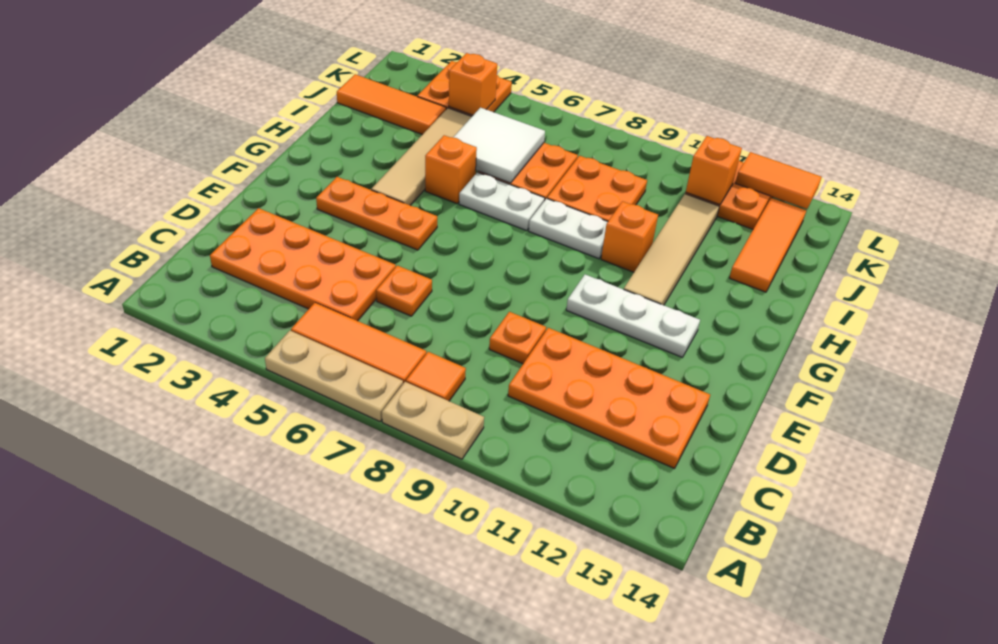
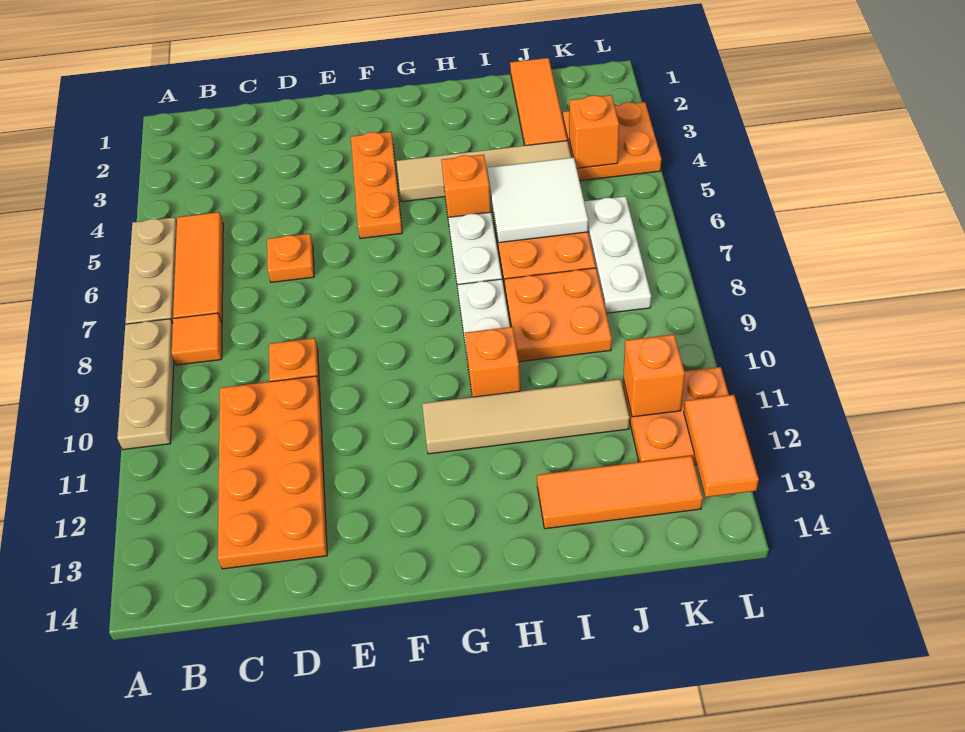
tan plate A8:A9 level 1 -> tan plate A8:A10 level 1
orange plate C2:D5 level 1 -> none
white plate F10:F12 level 1 -> white plate K6:K8 level 1

